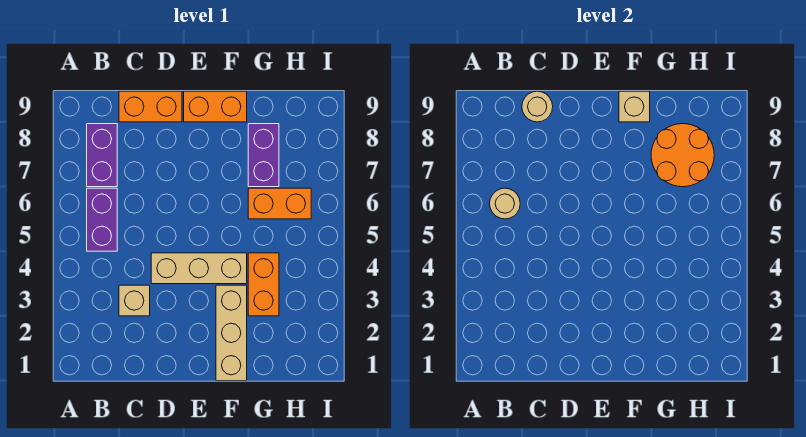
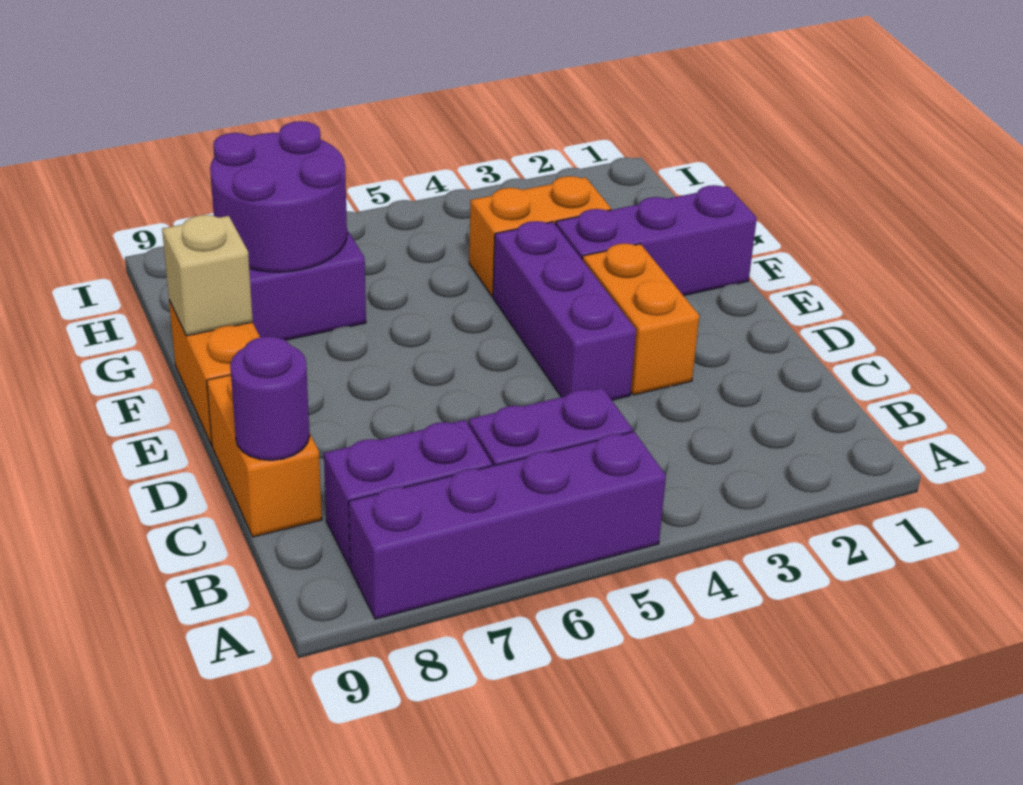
none -> purple brick A5:A8 level 1
tan round brick B6 level 2 -> none
tan brick C3 level 1 -> none
tan round brick C9 level 2 -> purple round brick C9 level 2
tan brick D4:F4 level 1 -> purple brick D4:F4 level 1
tan brick F1:F3 level 1 -> purple brick F1:F3 level 1
orange brick G6:H6 level 1 -> orange brick D3:E3 level 1
orange round brick G7:H8 level 2 -> purple round brick G7:H8 level 2

